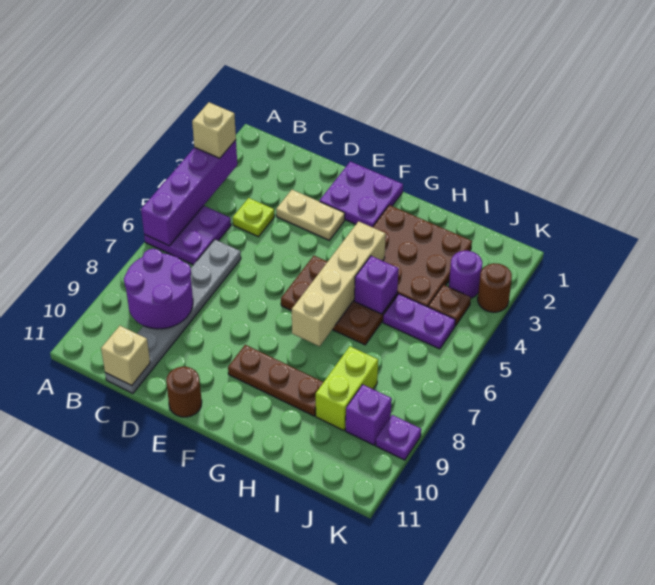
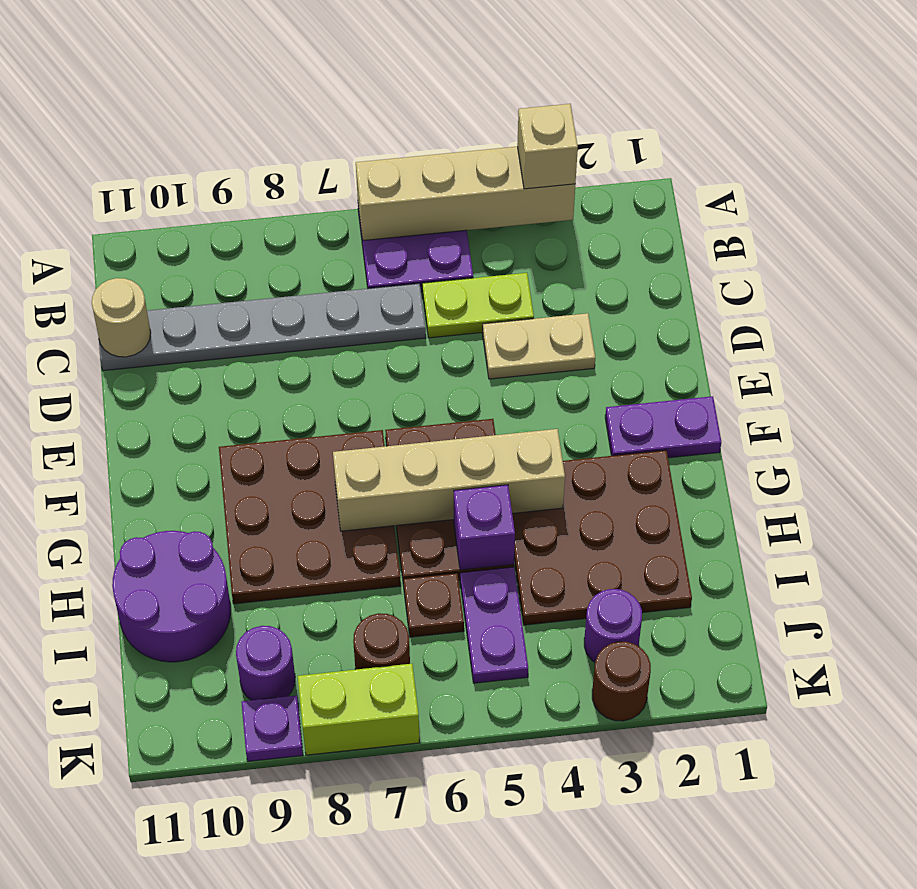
purple brick A3:A6 level 2 -> tan brick A3:A6 level 2
purple round brick B8:C9 level 2 -> purple round brick H10:I11 level 1
lime plate C4 level 1 -> lime plate C4:C5 level 1
tan brick C11 level 2 -> tan round brick C11 level 2
tan plate D3:E3 level 1 -> tan plate D3:D4 level 1
purple plate E1:F2 level 1 -> purple plate F1:F2 level 1
brown round brick E11 level 1 -> brown round brick J7 level 1
brown plate F9:H9 level 1 -> brown plate F7:H9 level 1
lime brick I8:I9 level 1 -> lime brick K7:K8 level 1
brown plate J4 level 1 -> brown plate I6 level 1
purple brick J9 level 1 -> purple round brick J9 level 1

